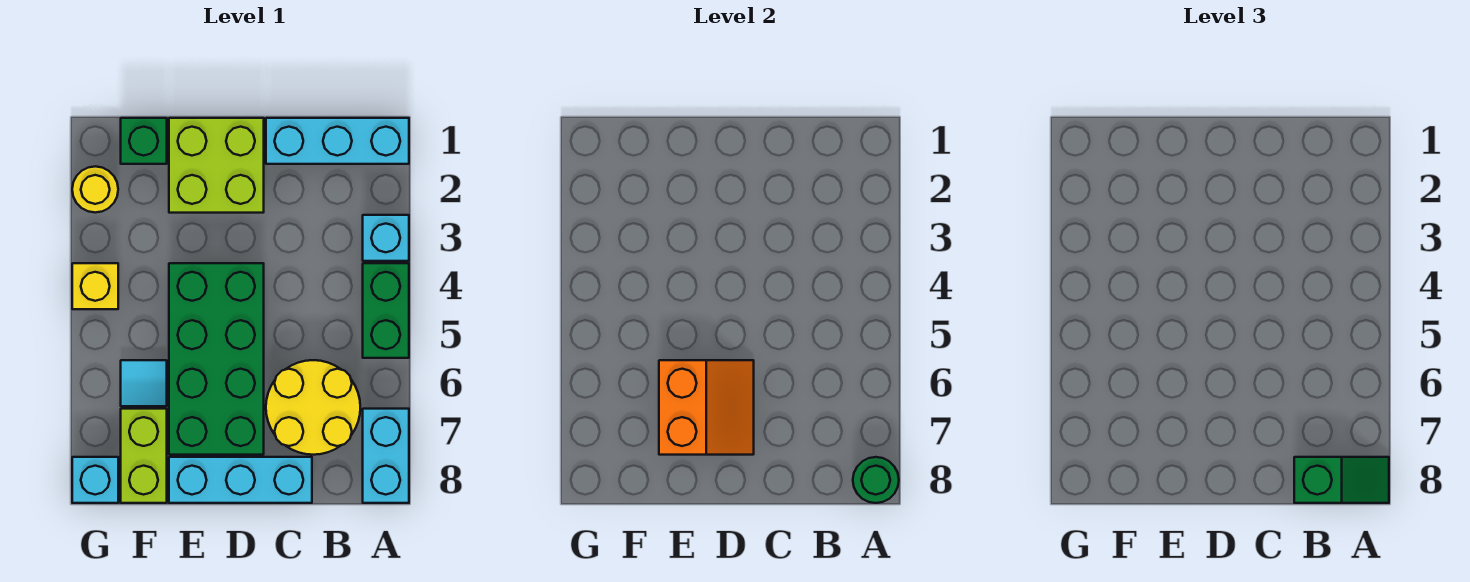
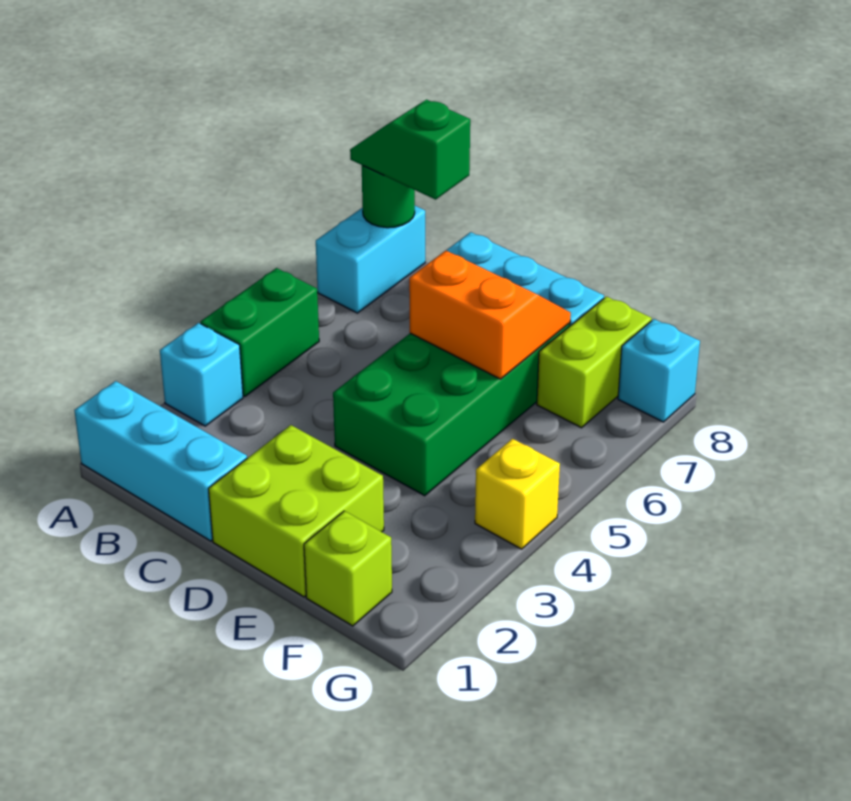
yellow round brick B6:C7 level 1 -> none
orange slope D6:E7 level 2 top E -> orange slope D6:E7 level 2 top 6
green brick F1 level 1 -> lime brick F1 level 1
cyan tile F6 level 1 -> none
yellow round brick G2 level 1 -> none

